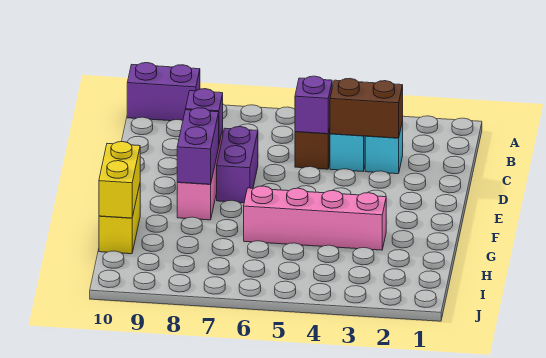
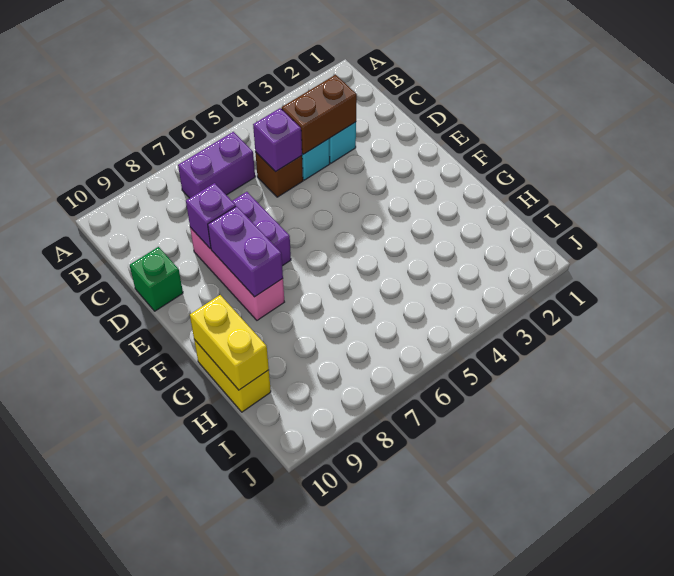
purple brick A9:A10 level 1 -> purple brick B6:B7 level 1
none -> green brick D10 level 1
pink brick G3:G6 level 1 -> none

